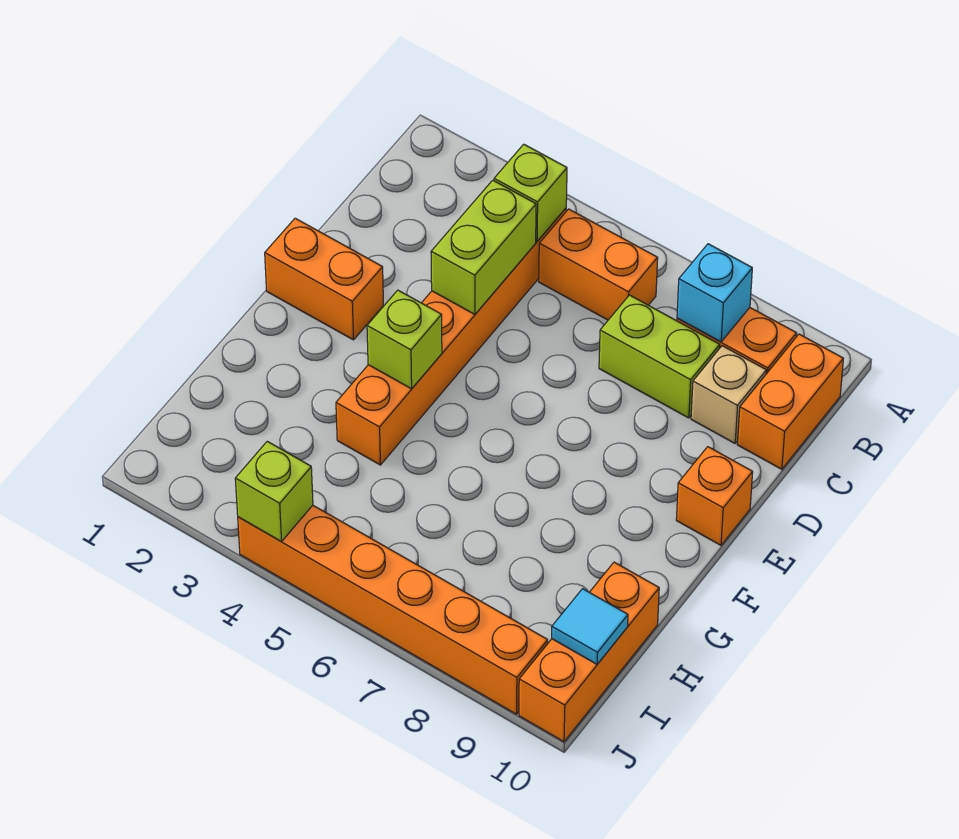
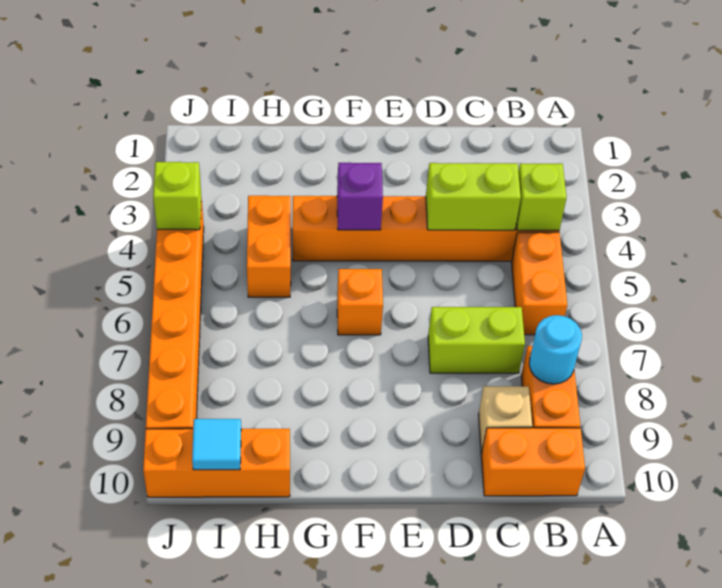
cyan brick B8 level 2 -> cyan round brick B8 level 2
lime brick C7:C8 level 1 -> lime brick C7:D7 level 1
orange brick E1:E2 level 1 -> orange brick H4:H5 level 1
orange brick E10 level 1 -> orange brick F6 level 1
lime brick F4 level 2 -> purple brick F4 level 2

